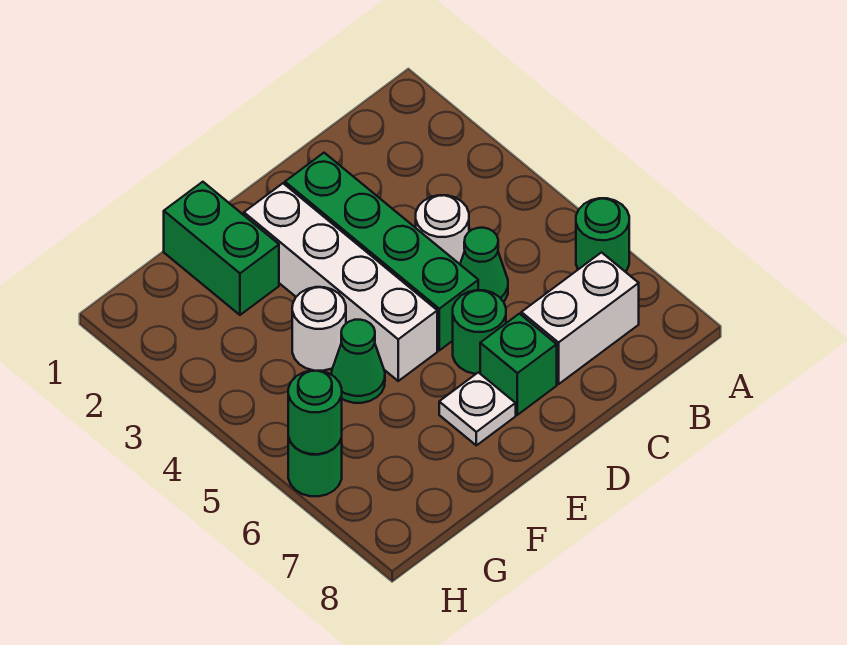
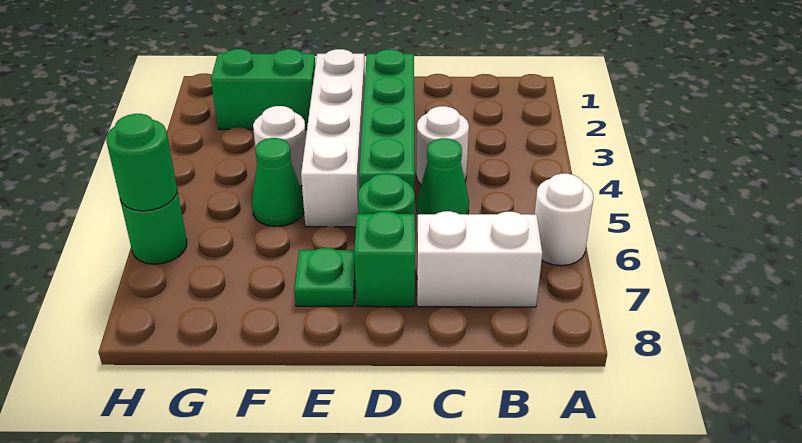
green round brick A6 level 1 -> white round brick A6 level 1
white plate E7 level 1 -> green plate E7 level 1
green brick F1:F2 level 1 -> green brick F2:G2 level 1

